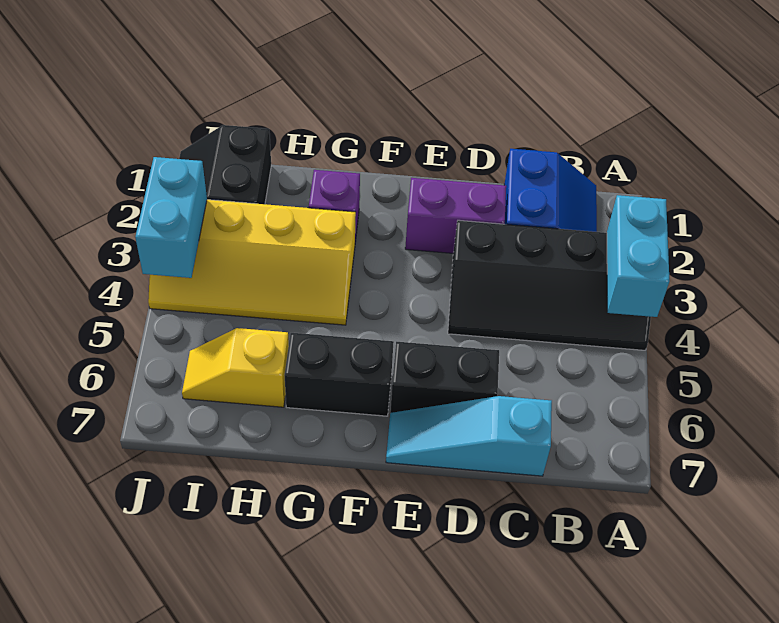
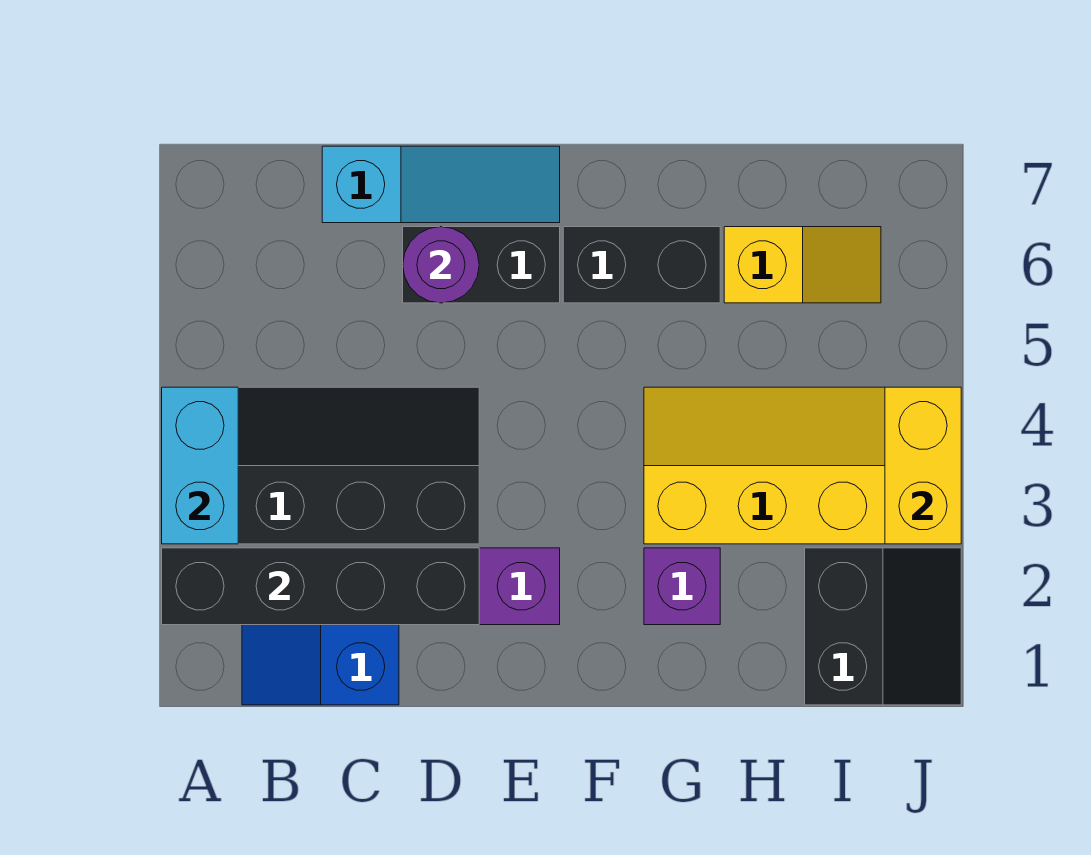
none -> black brick A2:D2 level 2
none -> purple round brick D6 level 2
cyan brick J3:J4 level 2 -> yellow brick J3:J4 level 2

